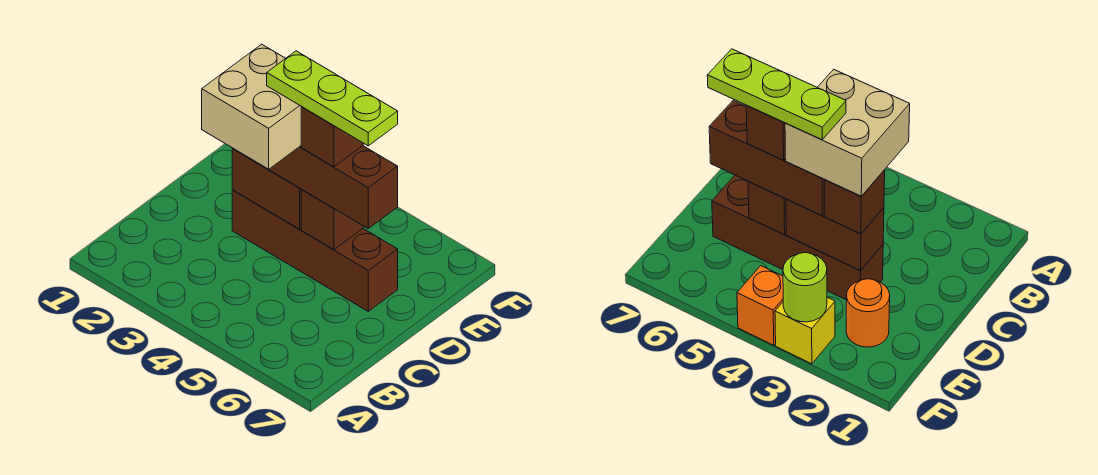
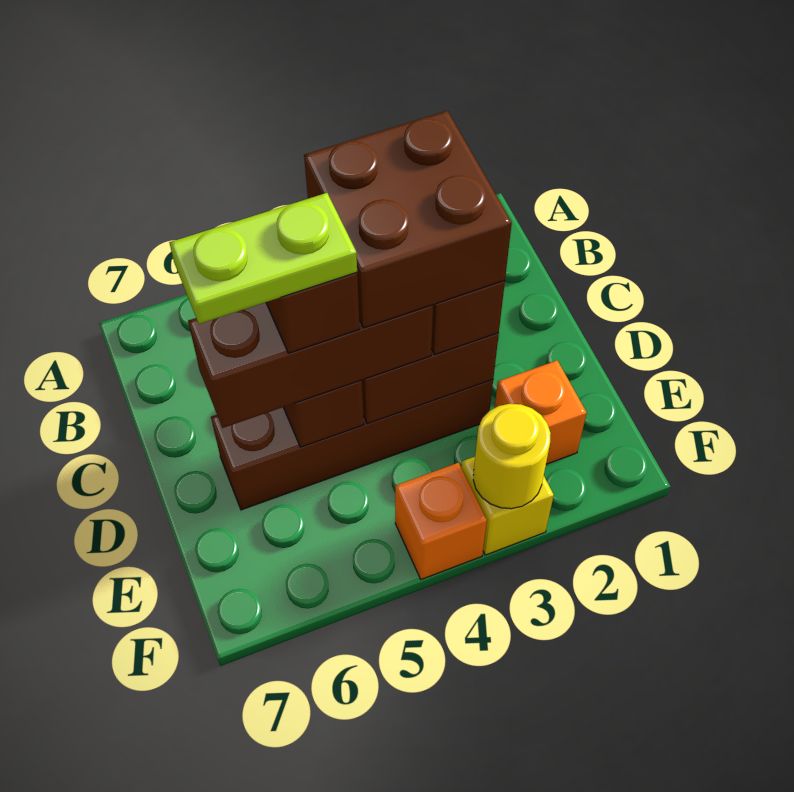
tan brick C3:D4 level 4 -> brown brick C3:D4 level 4
lime plate D4:D6 level 5 -> lime plate D5:D6 level 5
orange round brick E2 level 1 -> orange brick E2 level 1
lime round brick F3 level 2 -> yellow round brick F3 level 2

